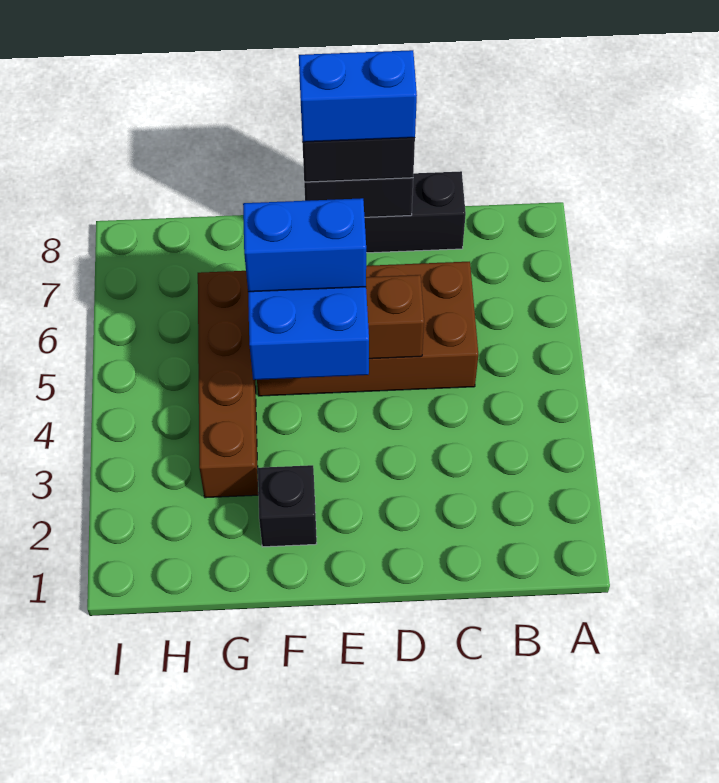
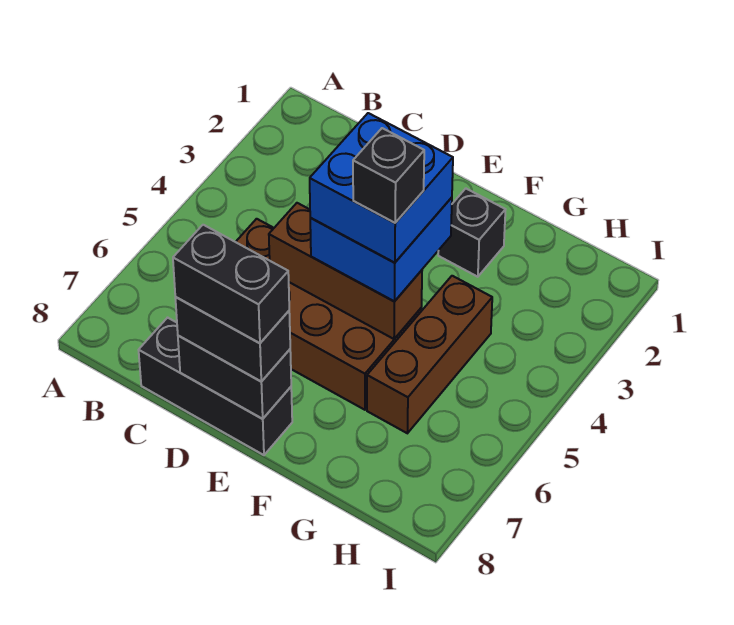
blue brick D8:E8 level 4 -> black brick D8:E8 level 4
blue brick E5:F5 level 4 -> blue brick E4:F5 level 4
none -> black brick F5 level 5
brown brick G3:G6 level 1 -> brown brick G4:G6 level 1

